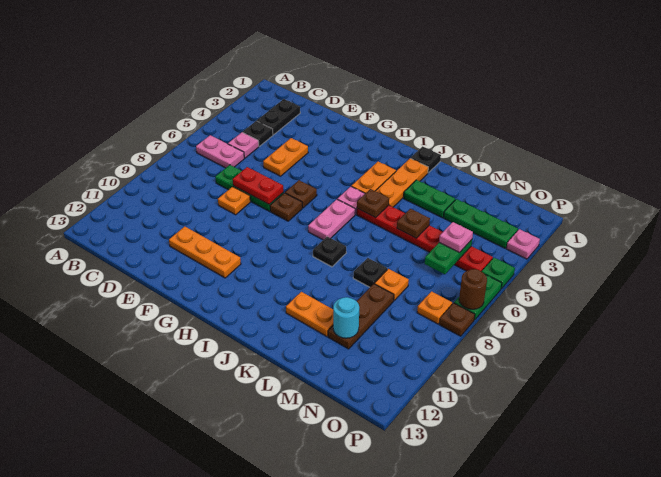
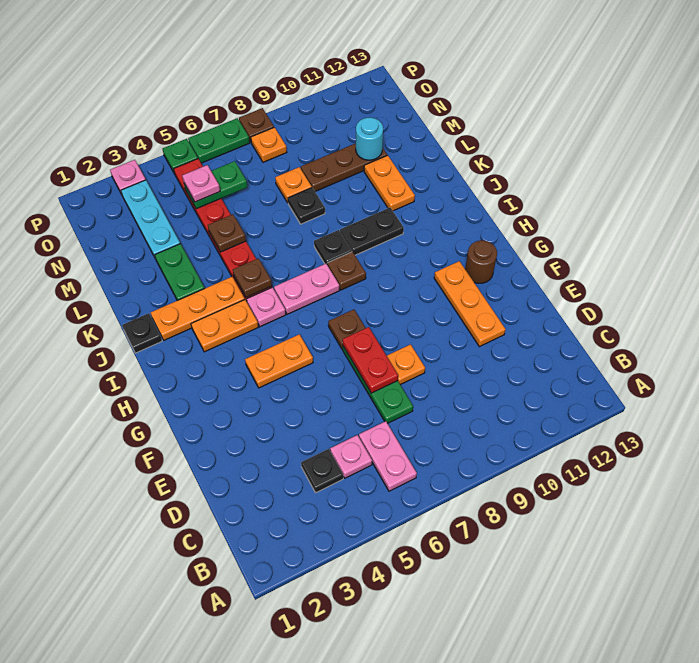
black plate C2:C3 level 1 -> black plate J9:J10 level 1
orange plate E4:E5 level 1 -> orange plate G4:G5 level 1
brown plate G6 level 1 -> brown plate I8 level 1
green plate M3:O3 level 1 -> cyan plate M3:O3 level 1
brown round brick P7 level 2 -> brown round brick G12 level 1

